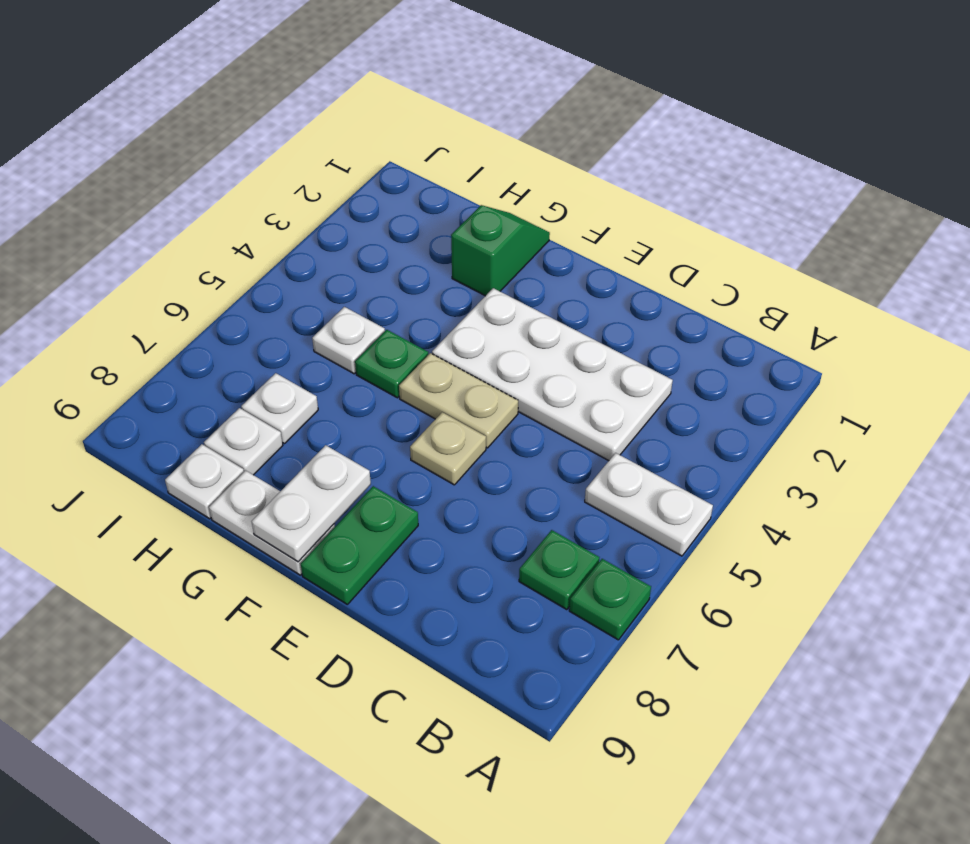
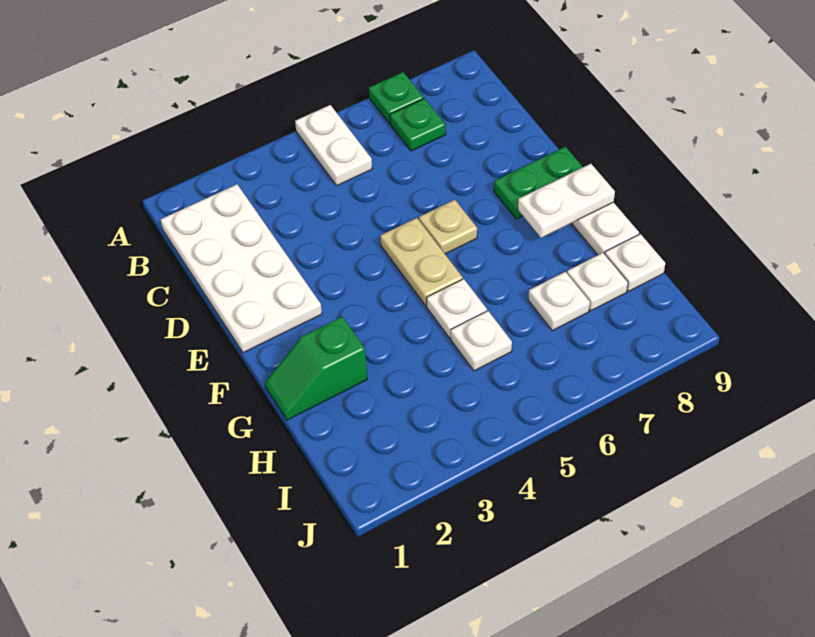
white plate C3:F4 level 1 -> white plate B1:E2 level 1
green plate G5 level 1 -> white plate G5 level 1

